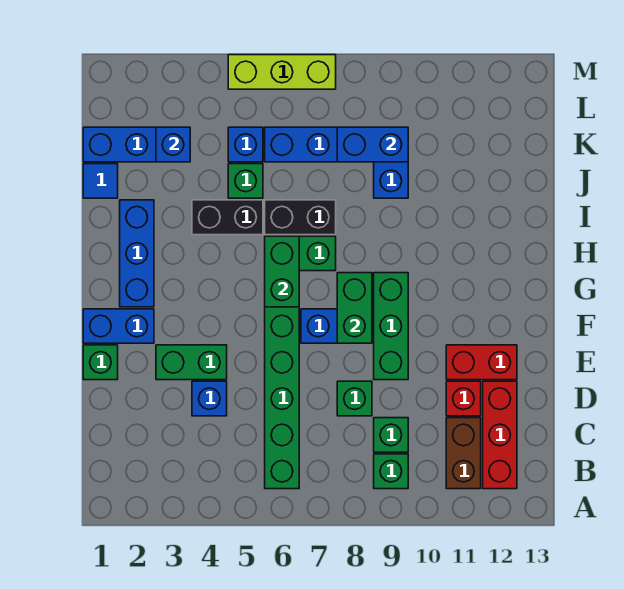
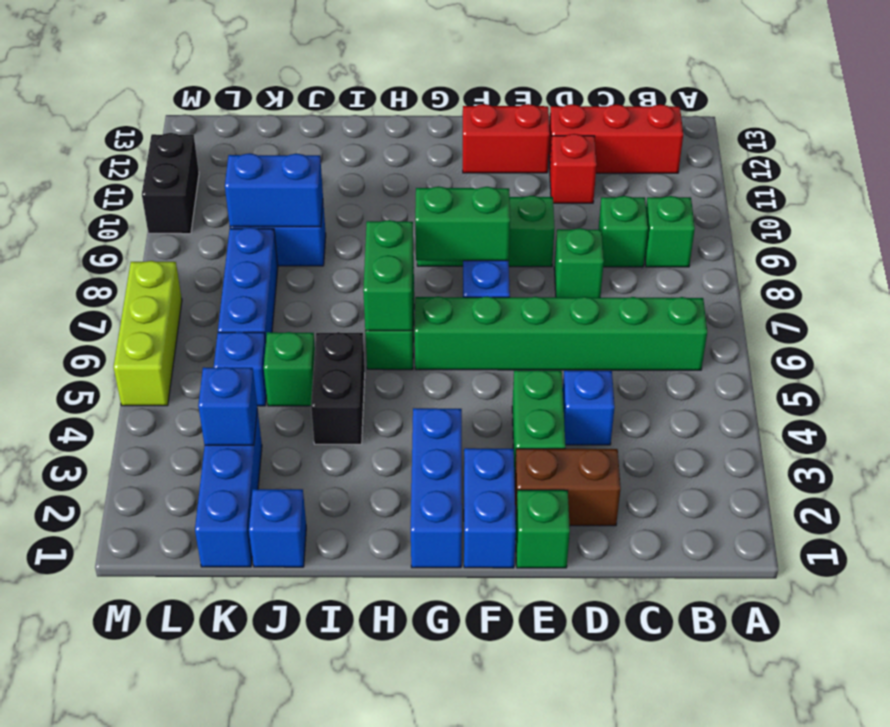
brown brick B11:C11 level 1 -> brown brick D2:E2 level 1
red brick E11:E12 level 1 -> red brick E12:F12 level 1
blue brick G2:I2 level 1 -> blue brick G1:G3 level 1
green brick G6:H6 level 2 -> green brick H6:H7 level 2
black brick I6:I7 level 1 -> black brick M10:M11 level 1
blue tile J1 level 1 -> blue brick J1 level 1
blue brick K8:K9 level 2 -> blue brick J9:K9 level 2

